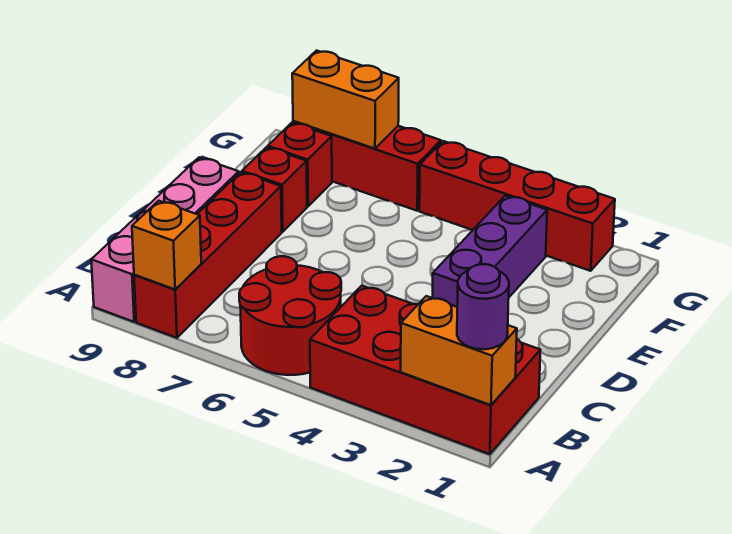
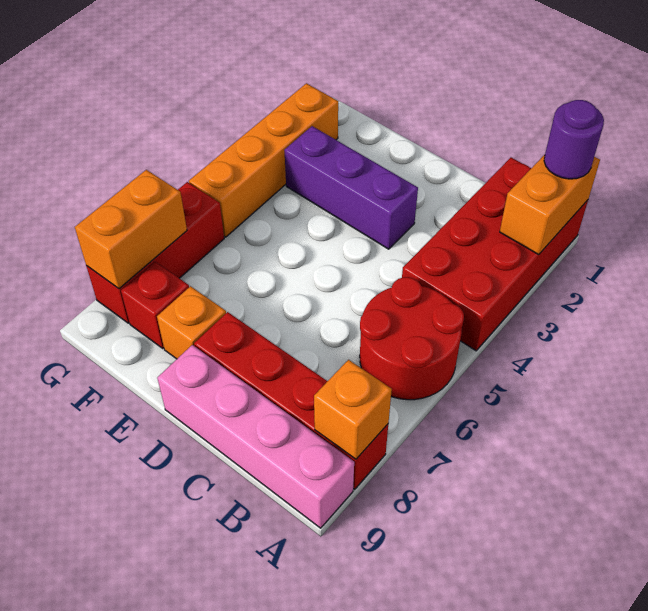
red brick E8 level 1 -> orange brick E8 level 1
red brick G2:G5 level 1 -> orange brick G2:G5 level 1

